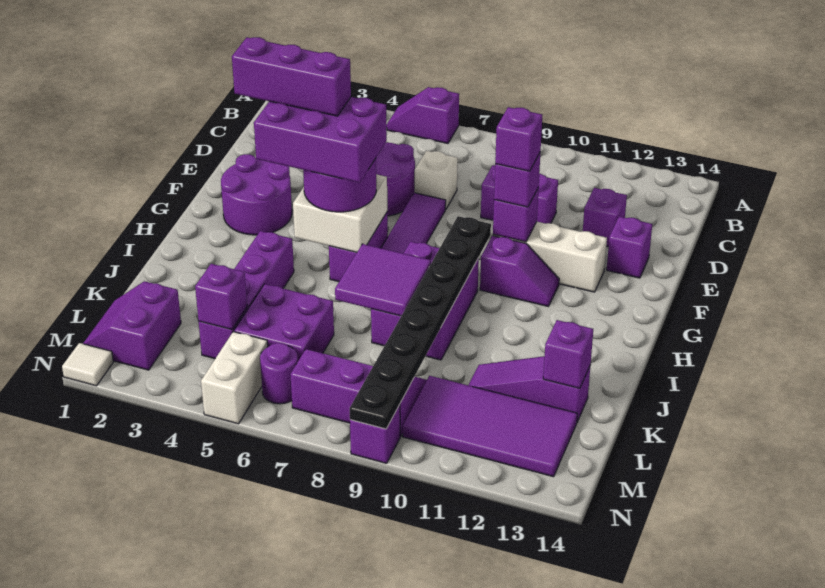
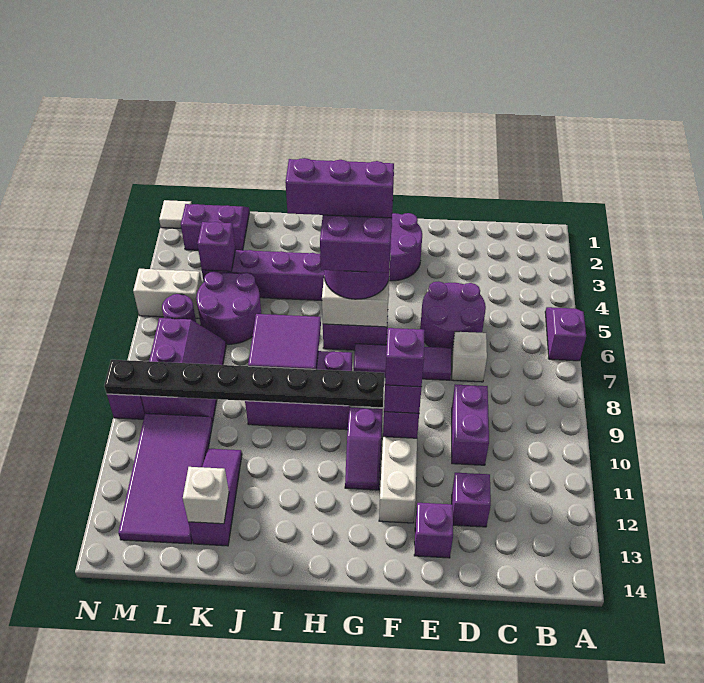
purple brick G3:G5 level 5 -> purple brick G5:I5 level 5
purple brick K5:L6 level 1 -> purple round brick K5:L6 level 1
purple brick K13 level 2 -> white brick K13 level 2

